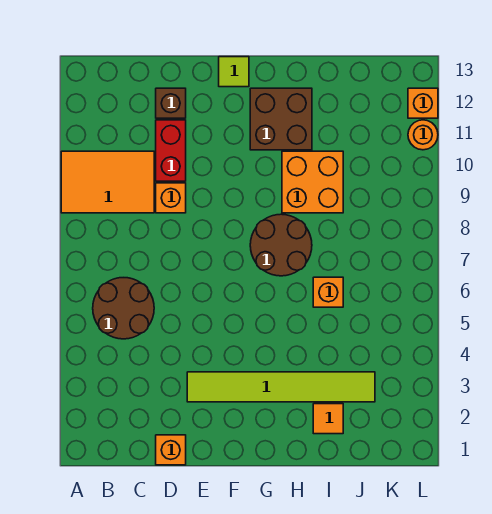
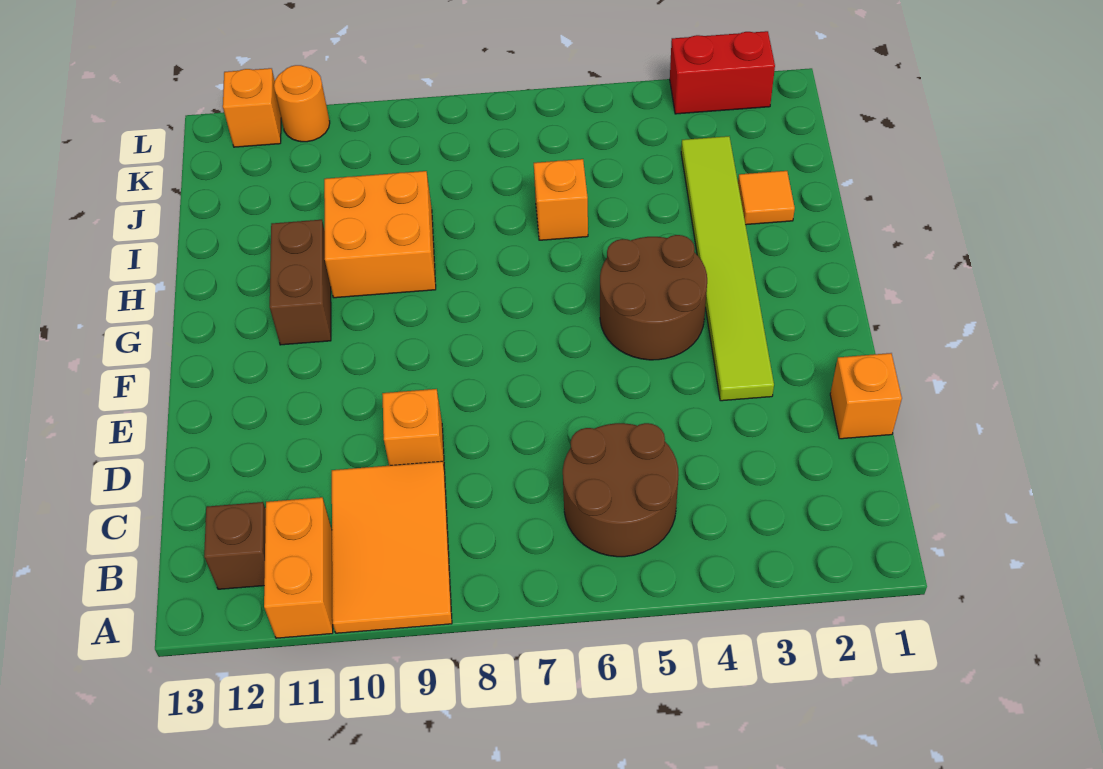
none -> orange brick A11:B11 level 1
red brick D10:D11 level 1 -> red brick L2:L3 level 1
brown brick D12 level 1 -> brown brick B12 level 1
lime tile F13 level 1 -> none
brown round brick G7:H8 level 1 -> brown round brick F4:G5 level 1
brown brick G11:H12 level 1 -> brown brick G11:H11 level 1

